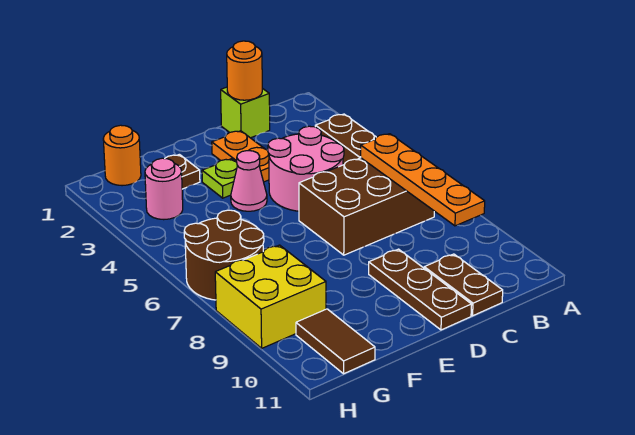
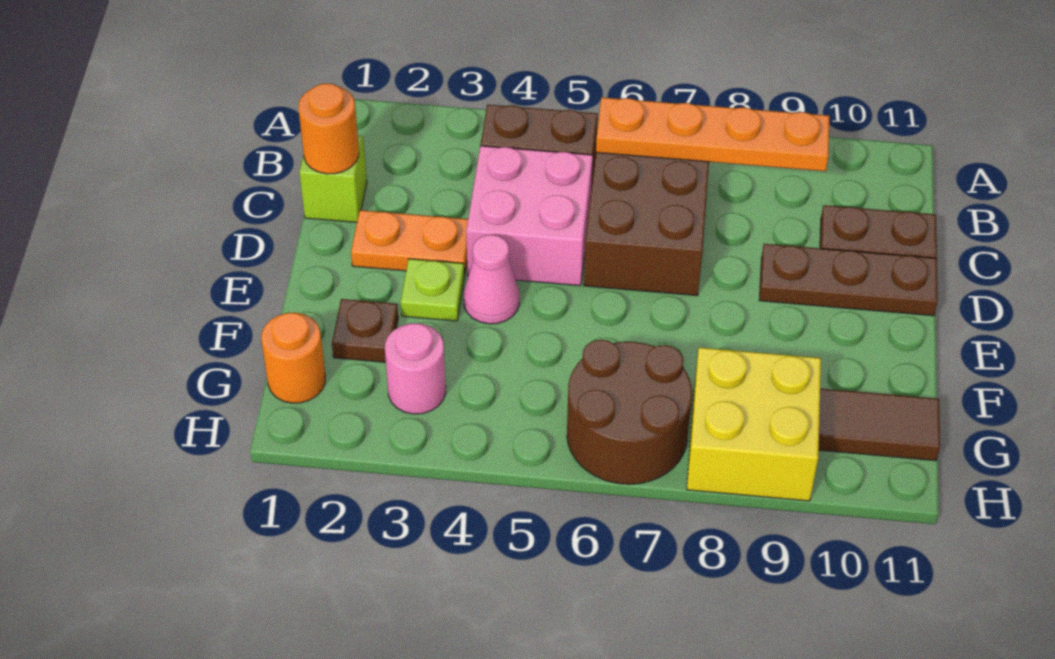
pink round brick C4:D5 level 1 -> pink brick C4:D5 level 1

